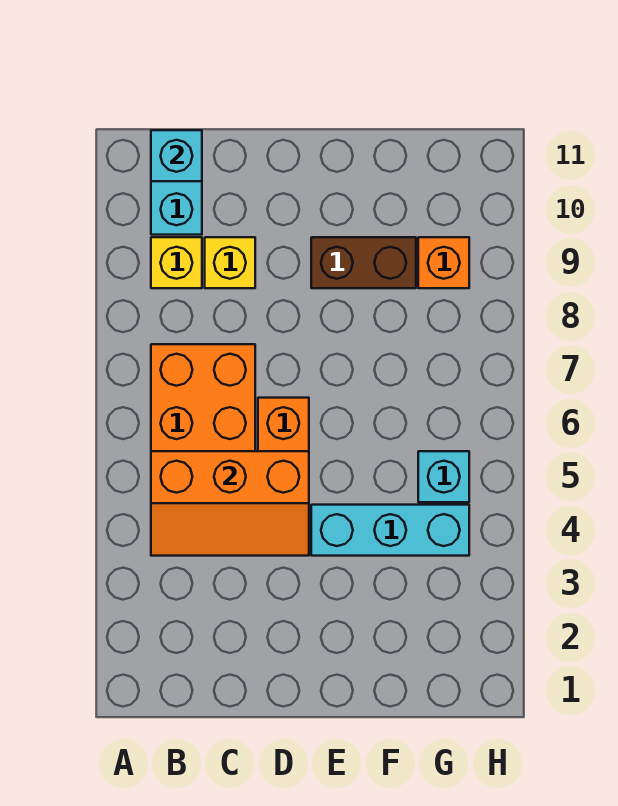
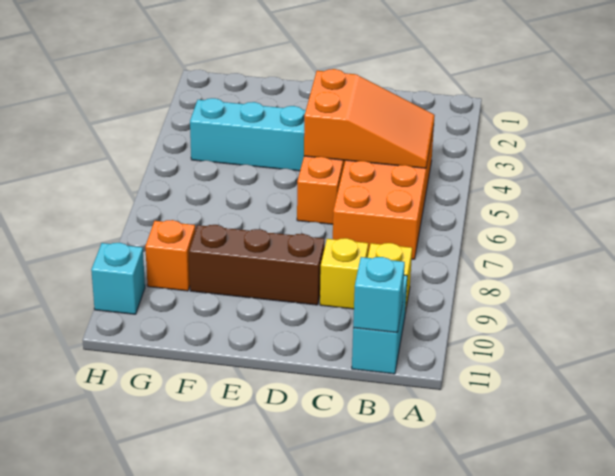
orange slope B4:D5 level 2 top 5 -> orange slope B4:D5 level 2 top D
brown brick E9:F9 level 1 -> brown brick D9:F9 level 1
cyan brick G5 level 1 -> cyan brick H10 level 1

